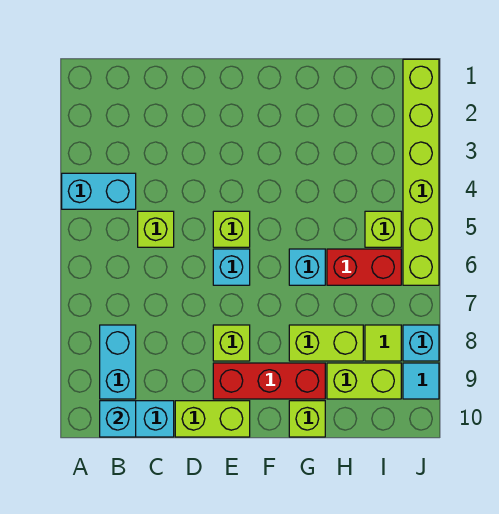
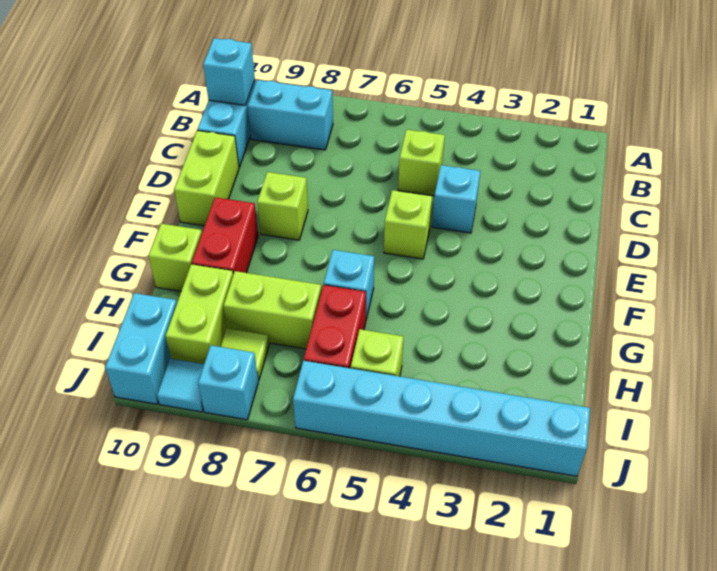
cyan brick A4:B4 level 1 -> cyan brick I10:J10 level 1
cyan brick E6 level 1 -> cyan brick D4 level 1
red brick E9:G9 level 1 -> red brick F9:G9 level 1
lime brick G8:H8 level 1 -> lime brick H7:H8 level 1
lime brick J1:J6 level 1 -> cyan brick J1:J6 level 1

